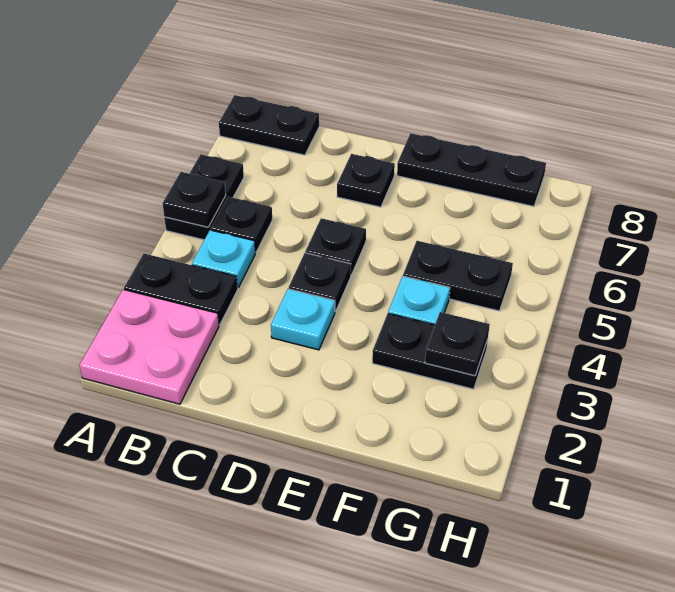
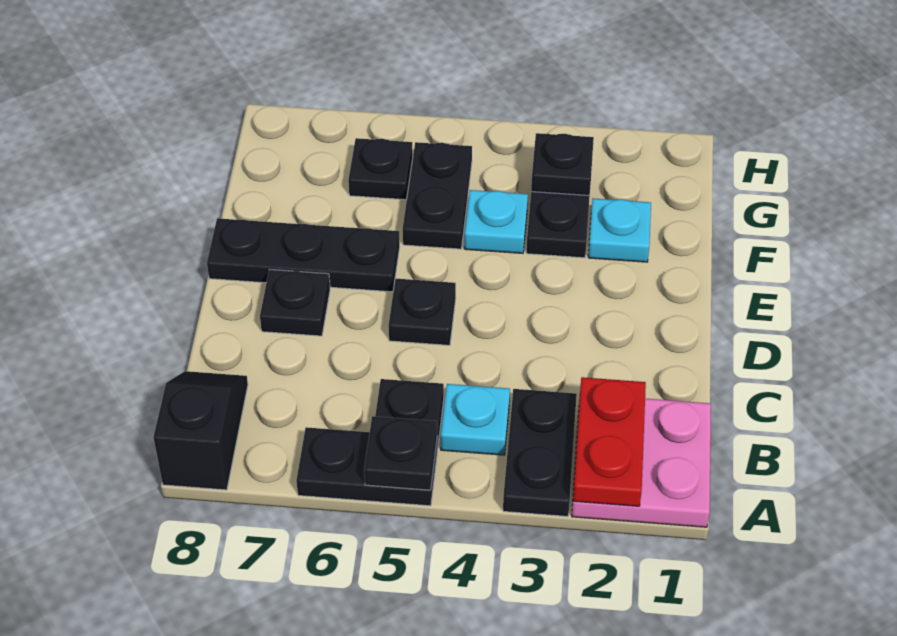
none -> red plate A2:B2 level 2
black plate A8:B8 level 1 -> black slope A8:B8 level 1 top A
cyan plate D3 level 1 -> cyan plate F2 level 1
black plate D4 level 1 -> black plate G6 level 1
black plate E8:G8 level 1 -> black plate E6:E8 level 1

